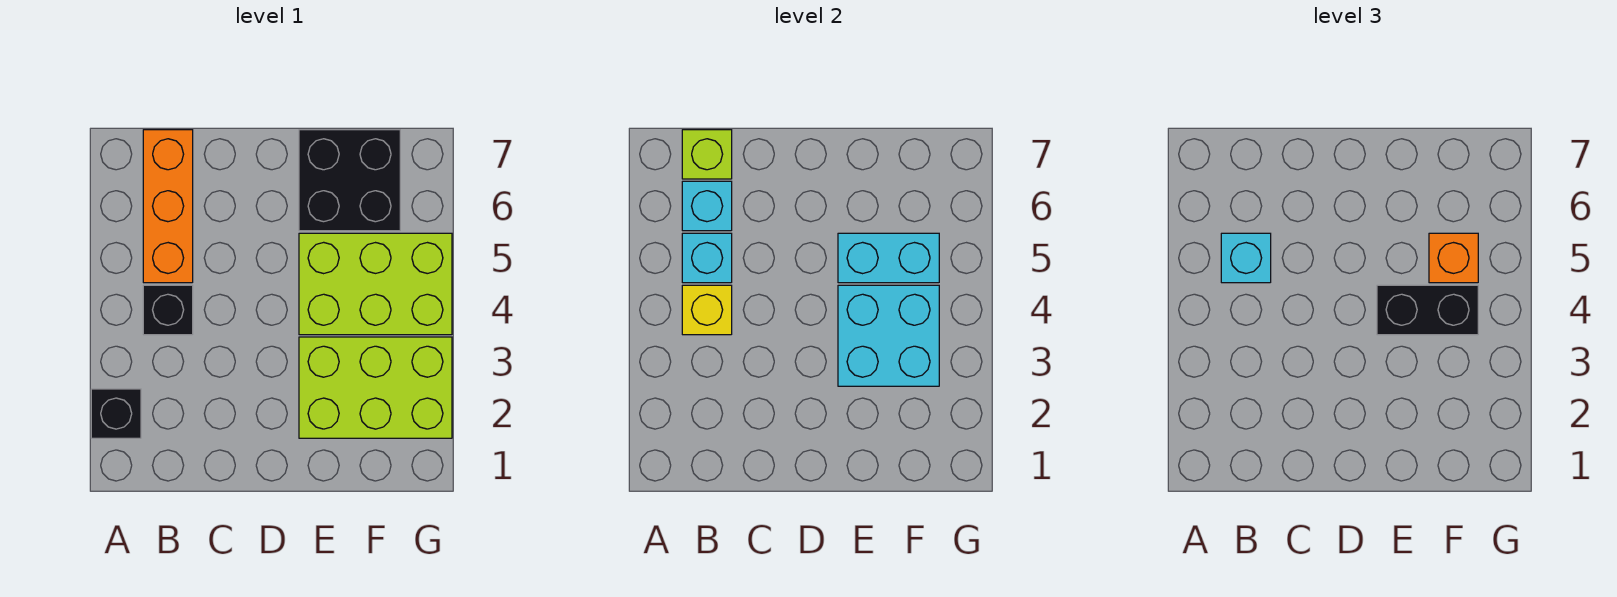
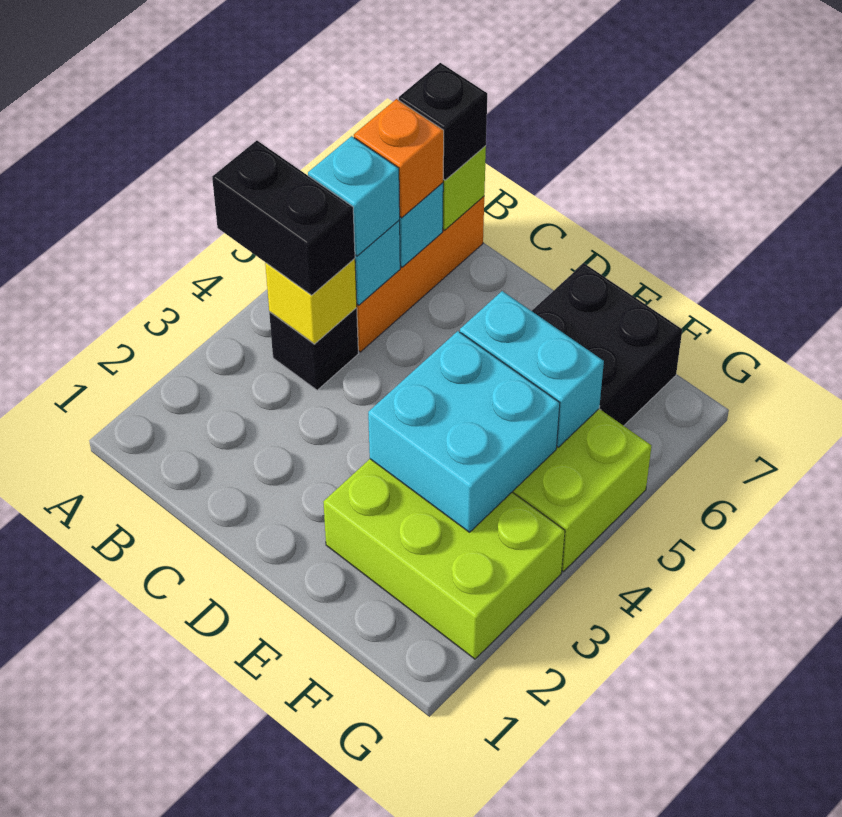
black brick A2 level 1 -> black brick B7 level 3
black brick E4:F4 level 3 -> black brick A4:B4 level 3
orange brick F5 level 3 -> orange brick B6 level 3

